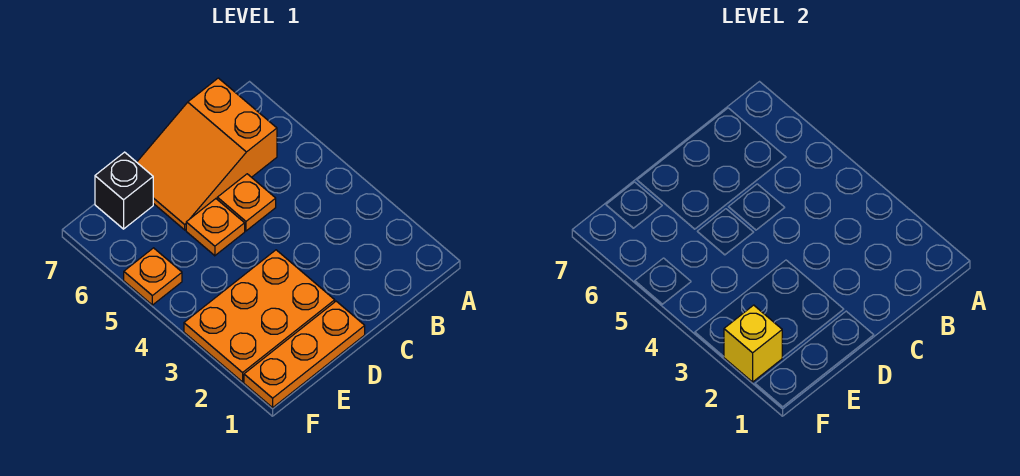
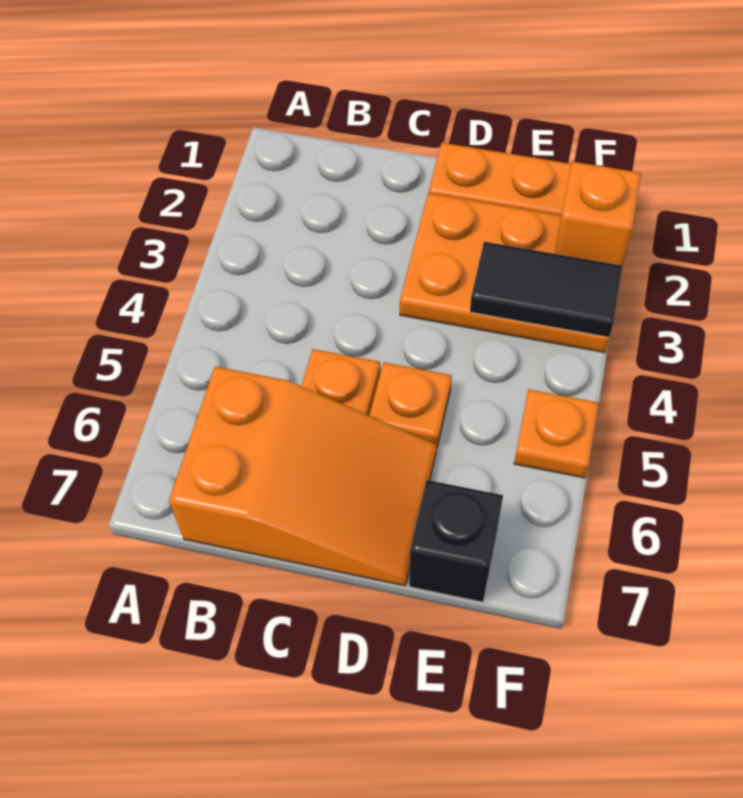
none -> black tile E3:F3 level 2
yellow brick F2 level 2 -> orange brick F2 level 2

